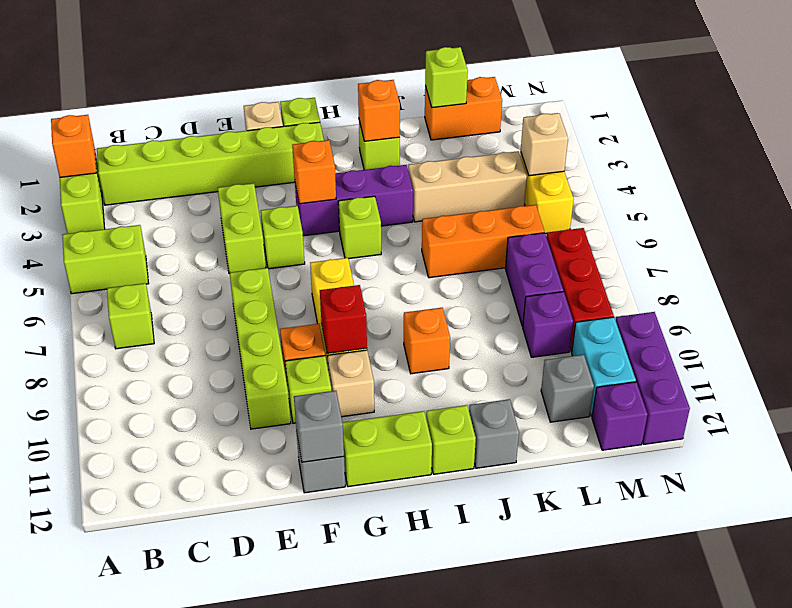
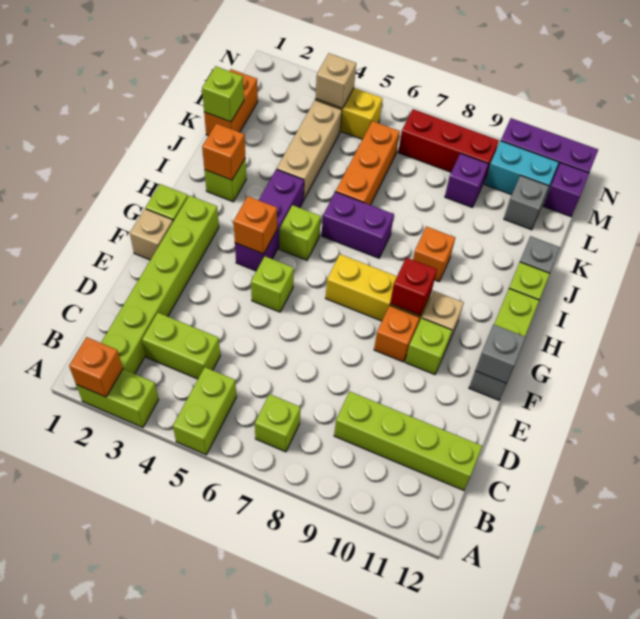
lime brick E4:E5 level 1 -> lime brick C3:C4 level 1
lime brick E7:E10 level 1 -> lime brick C9:C12 level 1
purple brick L7:L8 level 1 -> purple brick I6:I7 level 1

